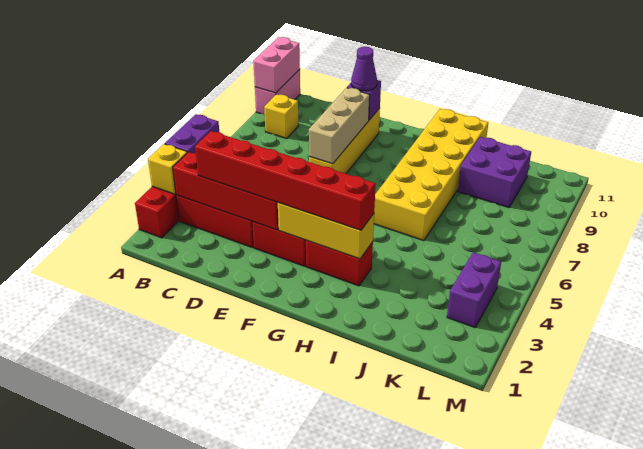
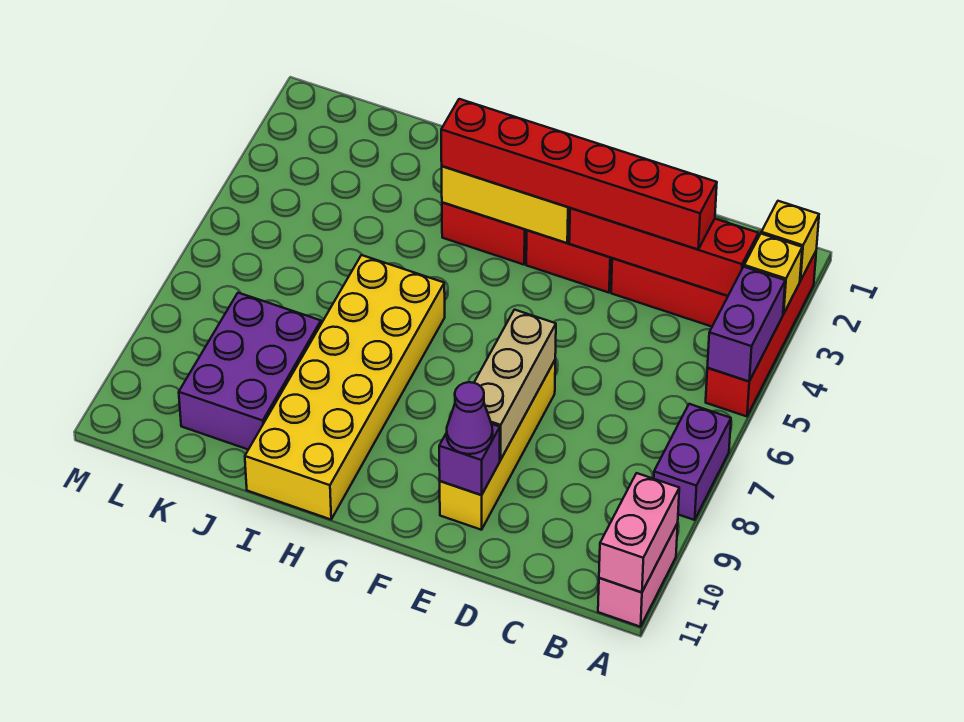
yellow brick B9 level 1 -> yellow brick A2 level 2
purple brick J9:K10 level 1 -> purple brick J8:K10 level 1
purple brick L3:L4 level 1 -> purple brick A7:A8 level 1

